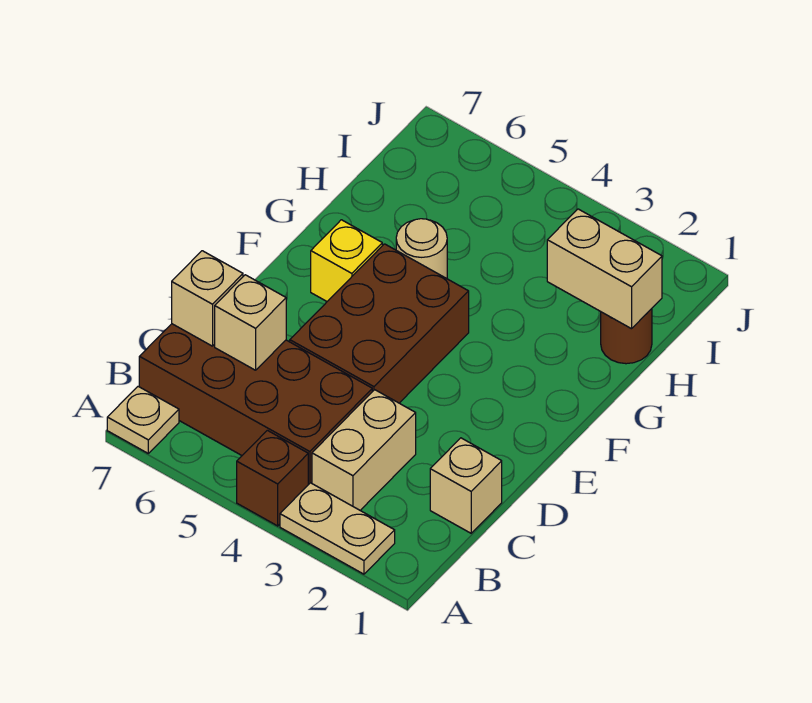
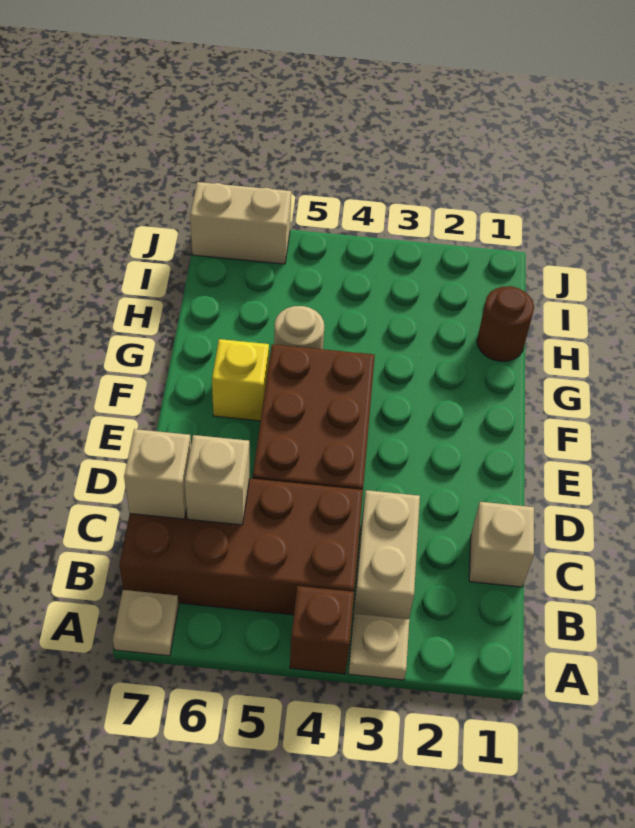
tan plate A2:A3 level 1 -> tan plate A3 level 1
tan brick H1:H2 level 2 -> tan brick J6:J7 level 1

